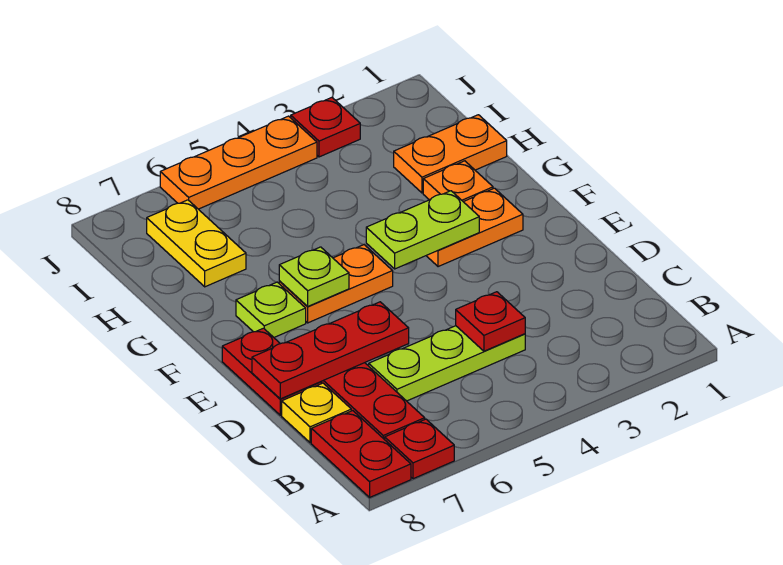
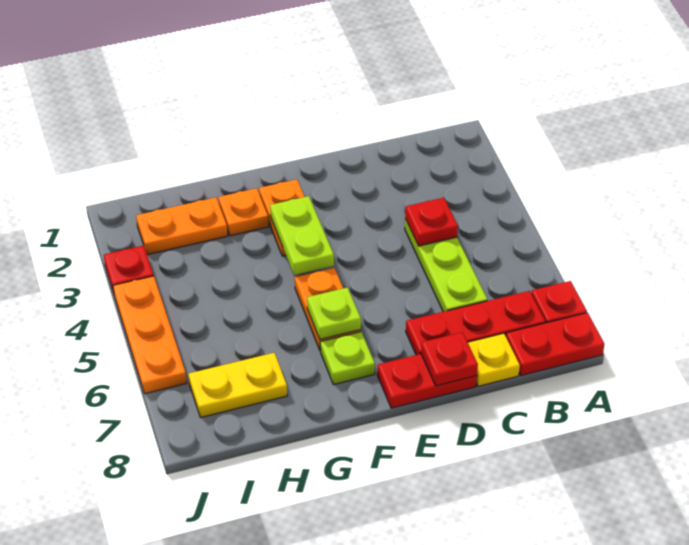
red plate D6:D8 level 2 -> red plate D8 level 2
orange plate H1:H2 level 1 -> orange plate H2:I2 level 1

